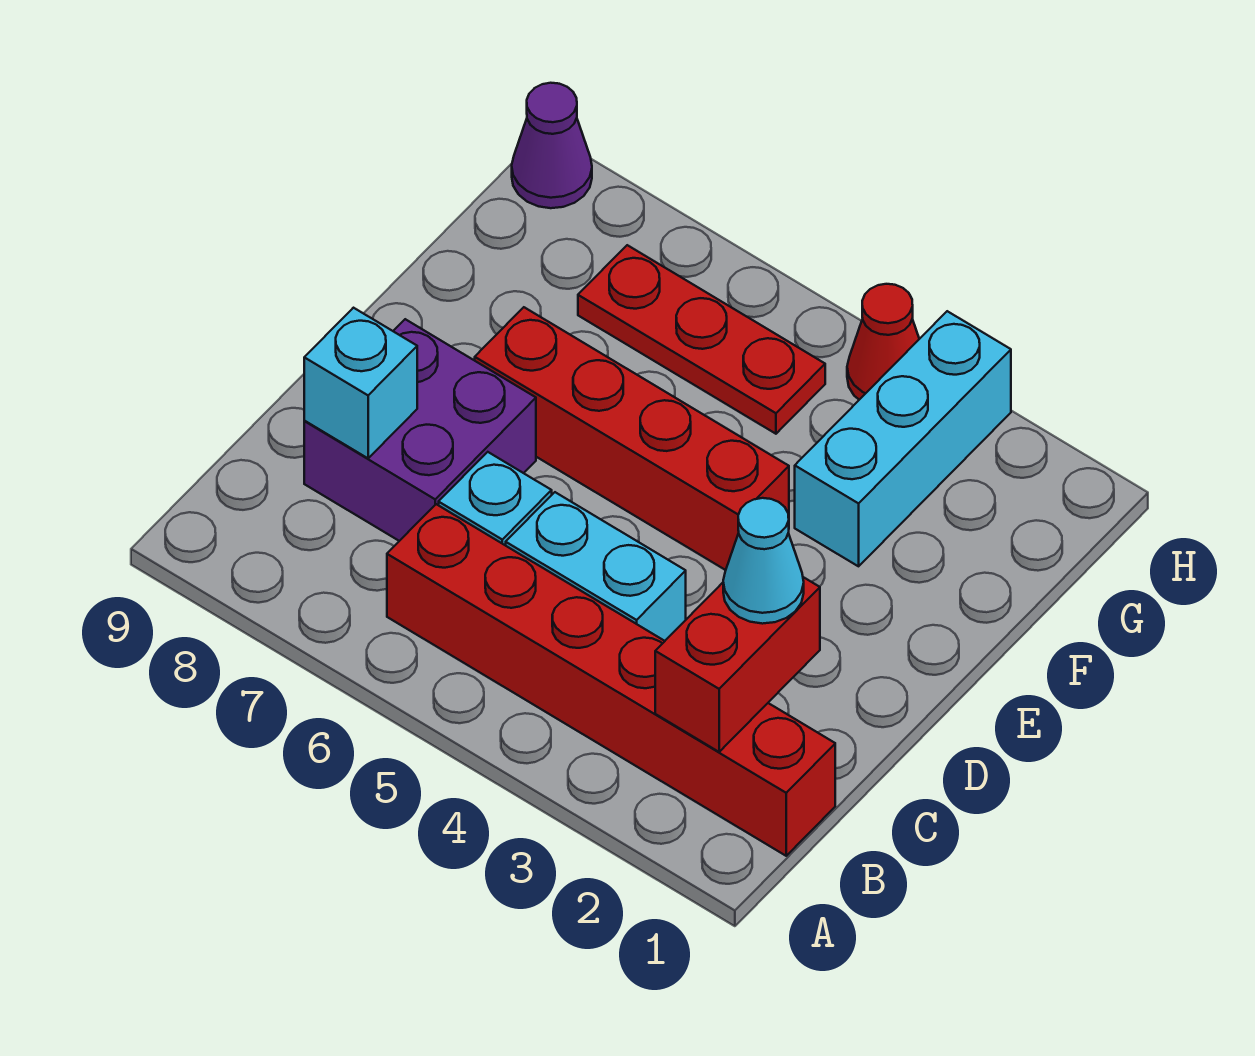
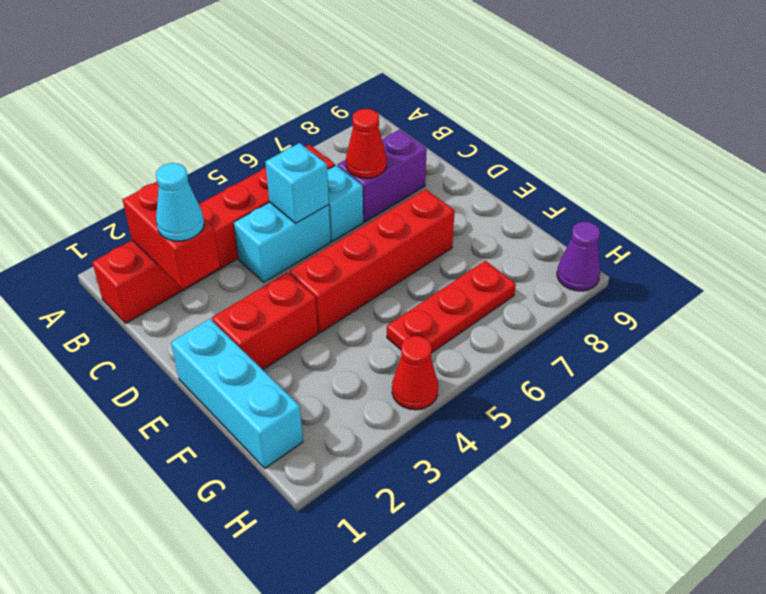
purple brick C7:D8 level 1 -> purple brick C7:C8 level 1
none -> red cone C7 level 2
cyan brick C8 level 2 -> cyan brick C5 level 2
none -> red brick E2:E3 level 1
cyan brick F3:H3 level 1 -> cyan brick E1:G1 level 1

